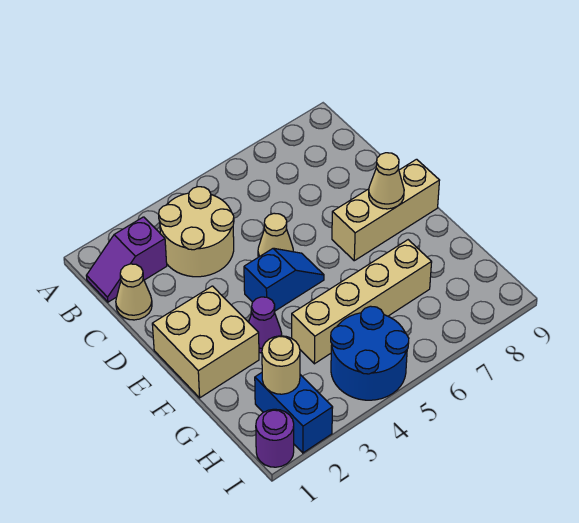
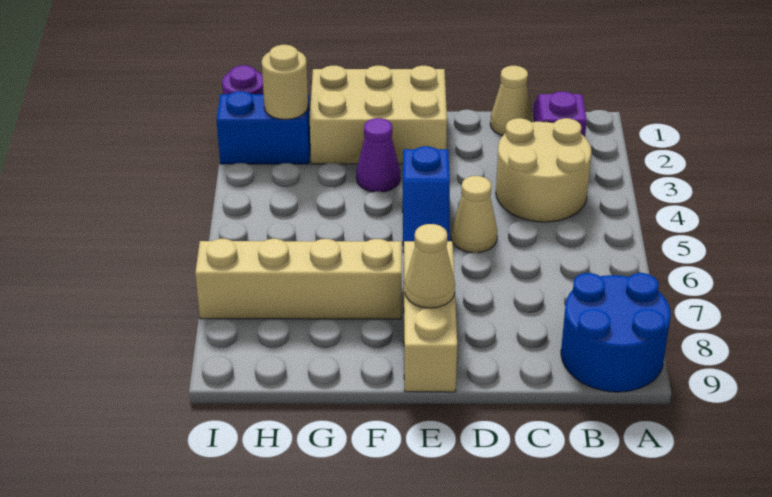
tan brick E1:F2 level 1 -> tan brick E1:G2 level 1
tan brick G4:G7 level 1 -> tan brick F7:I7 level 1
blue round brick H4:I5 level 1 -> blue round brick A8:B9 level 1

